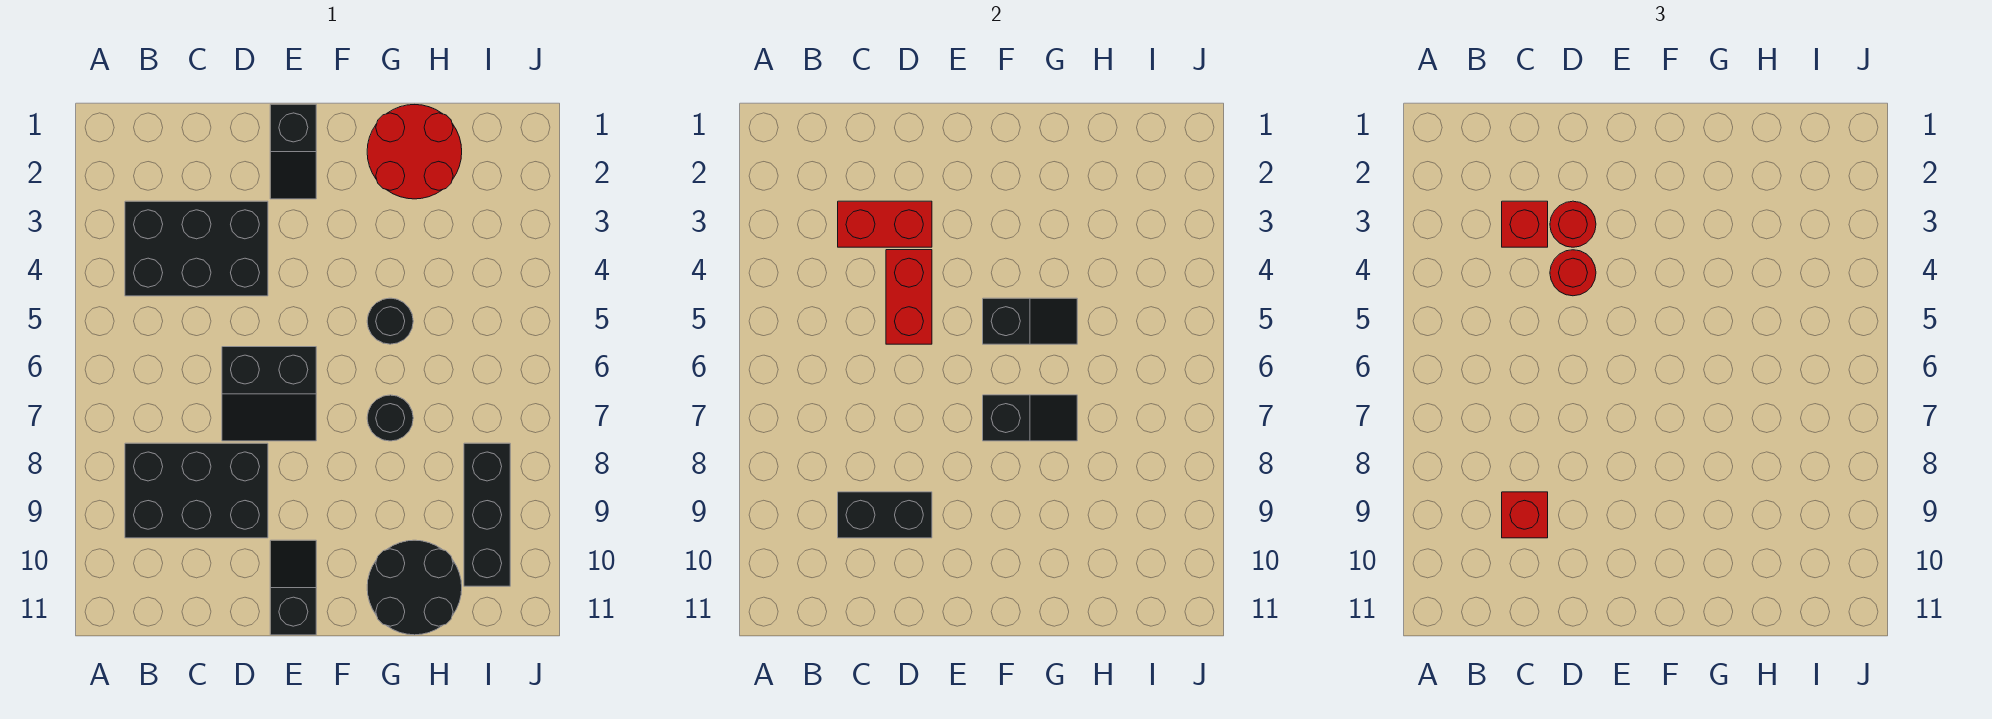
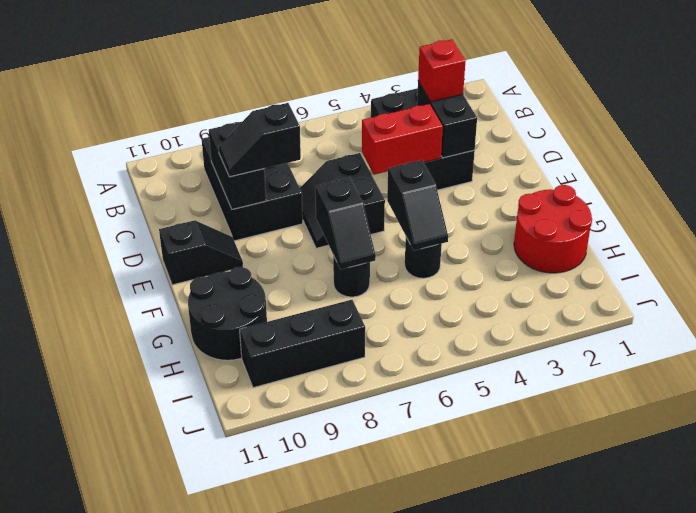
red brick C3:D3 level 2 -> black brick C3:D3 level 2
red brick C9 level 3 -> none
red round brick D3 level 3 -> none
red round brick D4 level 3 -> none
black slope E1:E2 level 1 top 1 -> black slope D8:D9 level 3 top 8

